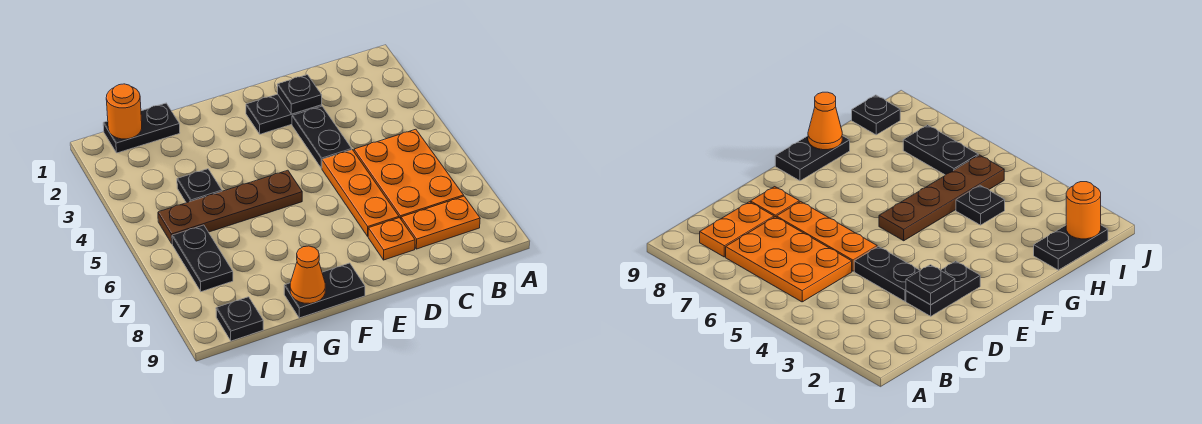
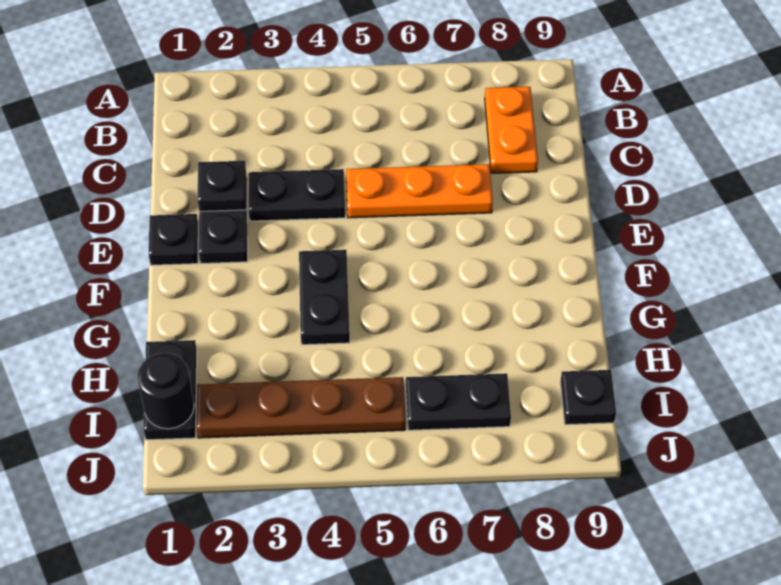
orange plate B5:C7 level 1 -> none
orange plate D8 level 1 -> none
brown plate F5:I5 level 1 -> brown plate I2:I5 level 1
black plate F9:G9 level 1 -> black plate F4:G4 level 1
orange cone G9 level 2 -> none
black plate H4 level 1 -> black plate E1 level 1
orange round brick I1 level 2 -> black round brick I1 level 2

